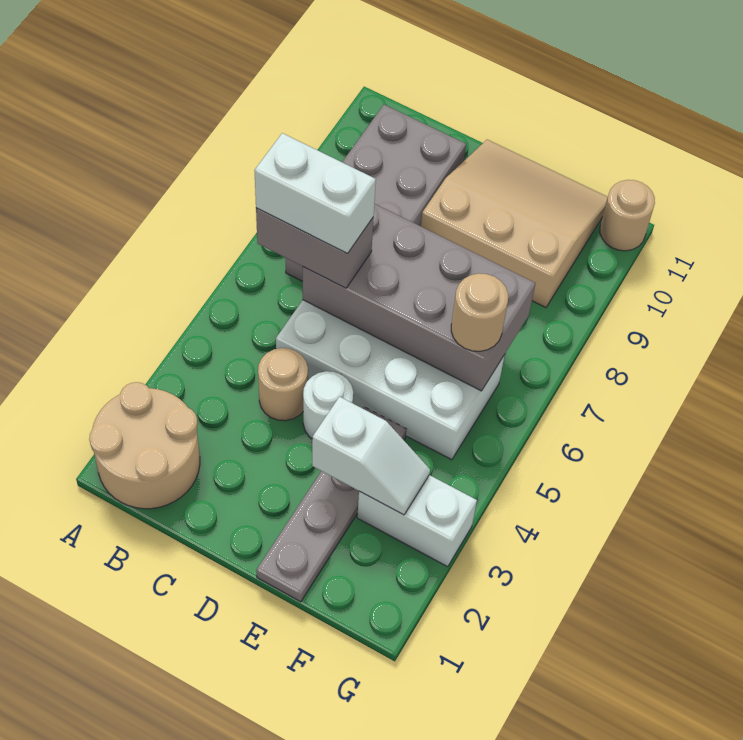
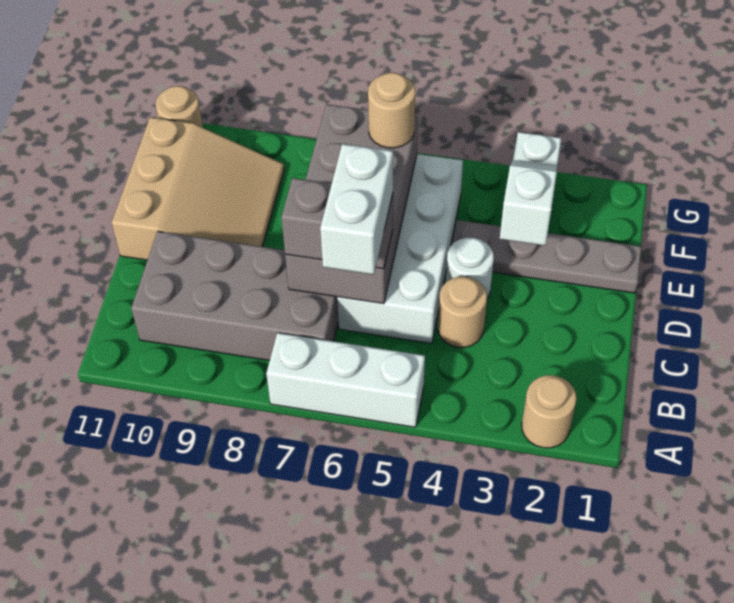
tan round brick A1:B2 level 1 -> tan round brick A2 level 1
none -> white brick A5:A7 level 1
grey brick B6:C6 level 3 -> grey brick C6:C7 level 3
tan slope D9:F11 level 1 top 9 -> tan slope D9:F11 level 1 top 11

